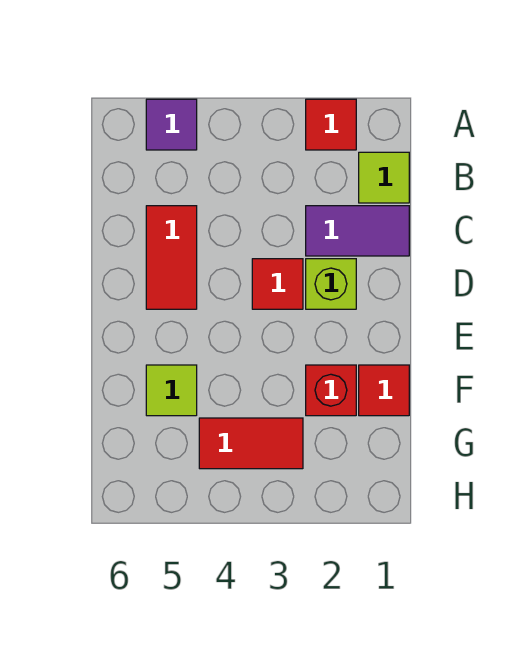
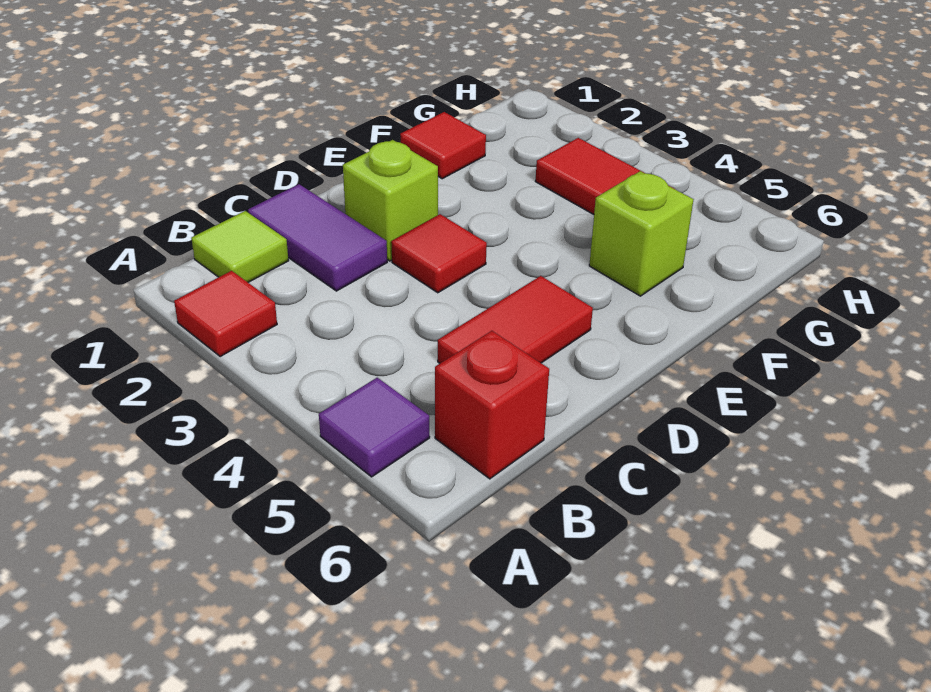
red brick F2 level 1 -> red brick B6 level 1
lime tile F5 level 1 -> lime brick F5 level 1

